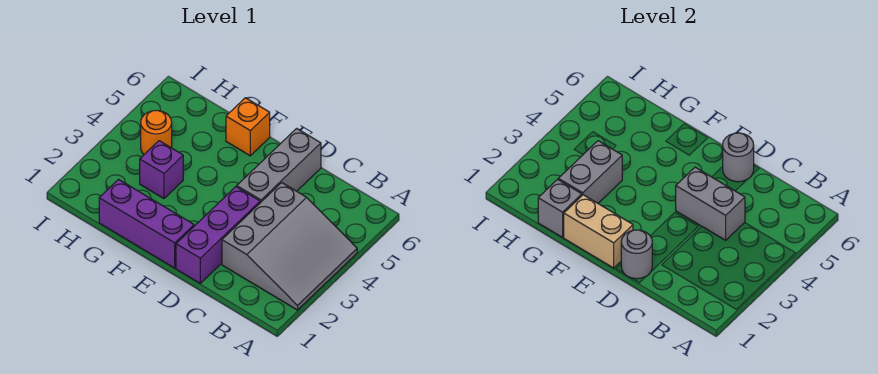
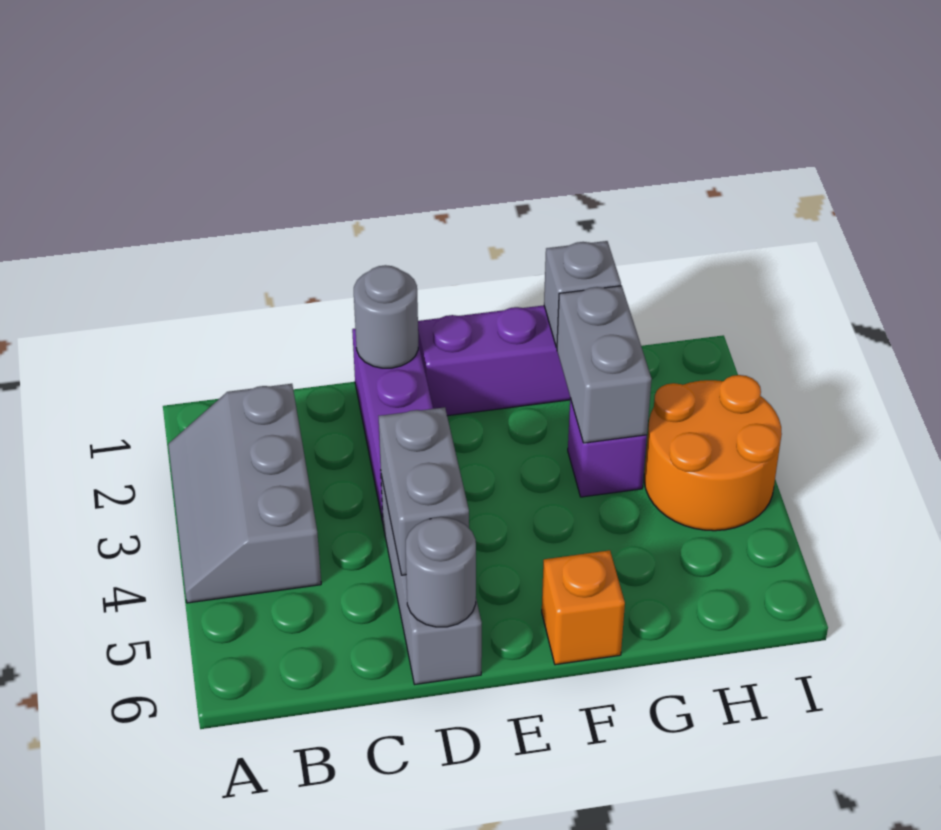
grey slope A2:C4 level 1 top C -> grey slope A2:B4 level 1 top B
grey brick C4:D4 level 2 -> grey brick D4:D5 level 2
tan brick E1:F1 level 2 -> none
orange round brick H4 level 1 -> orange round brick H3:I4 level 1

